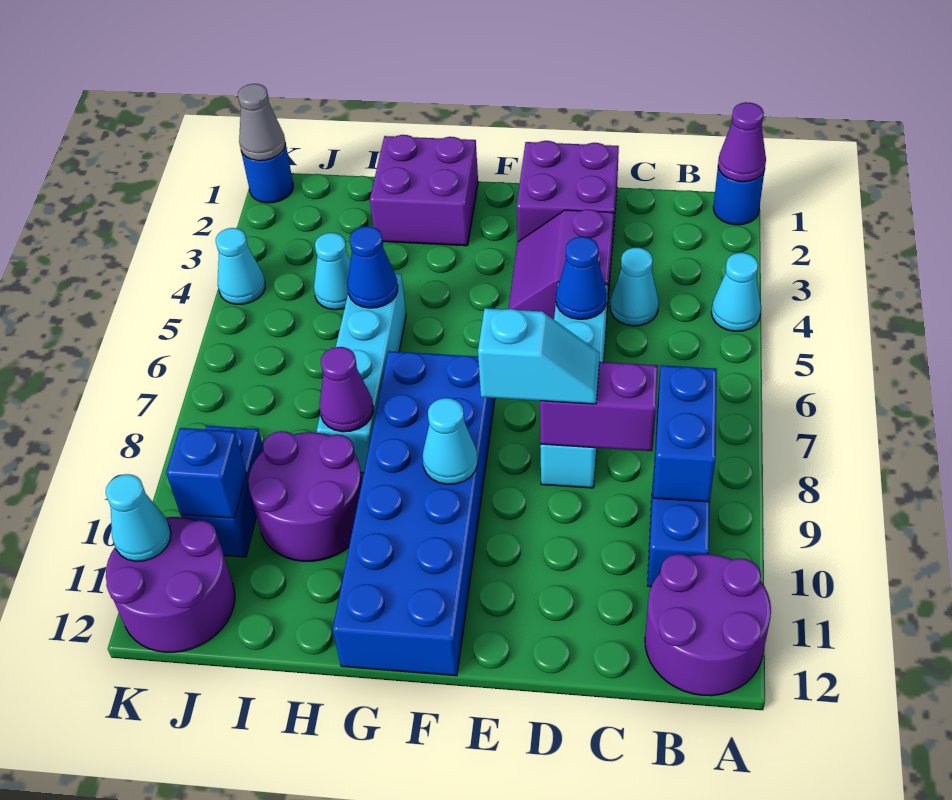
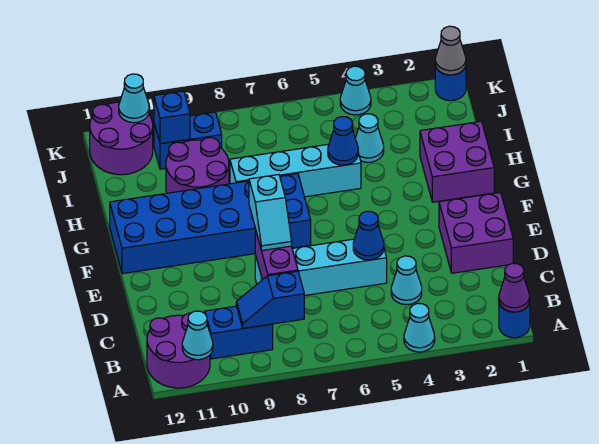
blue brick B8:B9 level 2 -> blue slope B8:B9 level 2 top 8
purple slope D3:E4 level 1 top D -> none
cyan cone F9 level 2 -> cyan cone A11 level 2
purple cone H8 level 2 -> none

